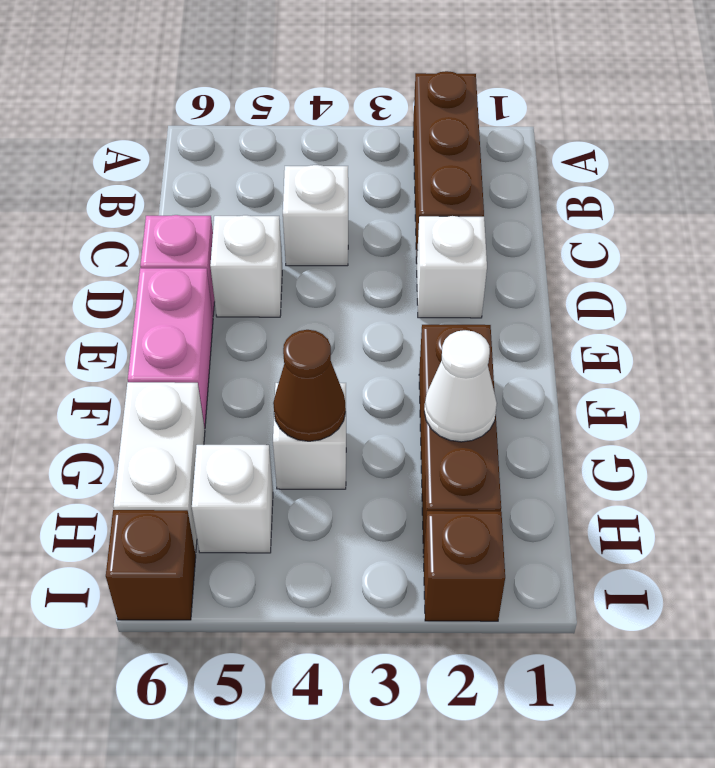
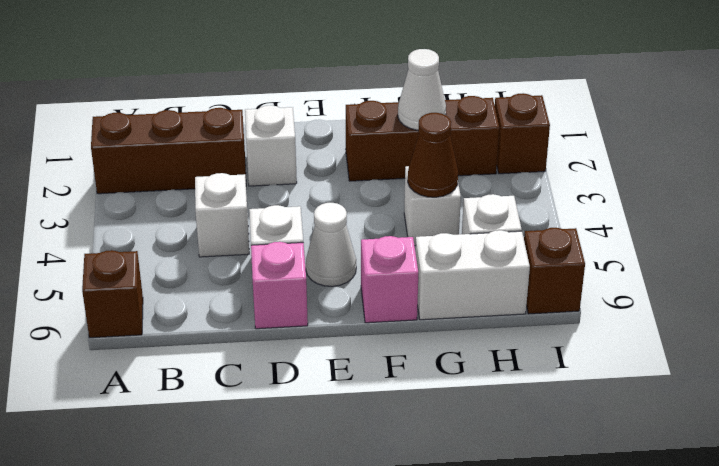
none -> brown brick A6 level 1
none -> white cone E5 level 1
pink brick E6:F6 level 1 -> pink brick F6 level 1

